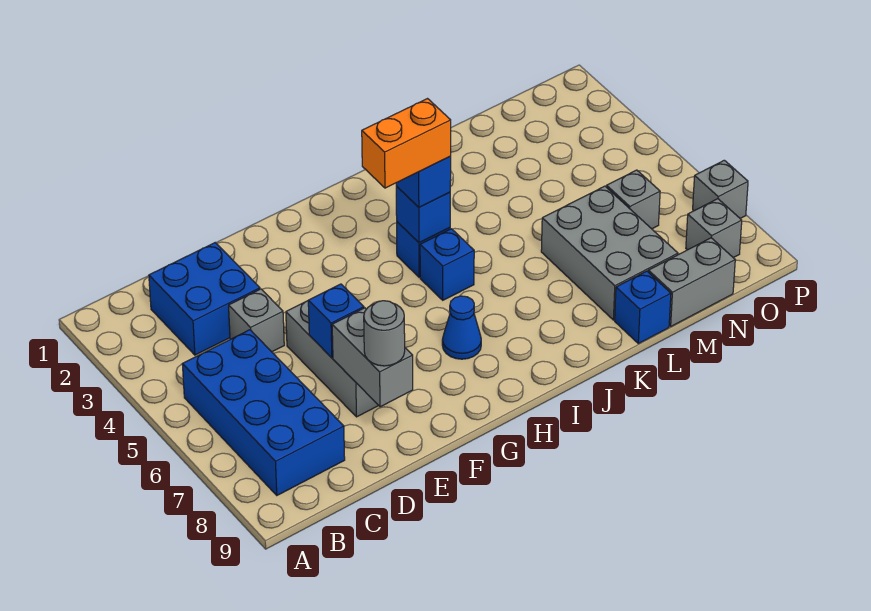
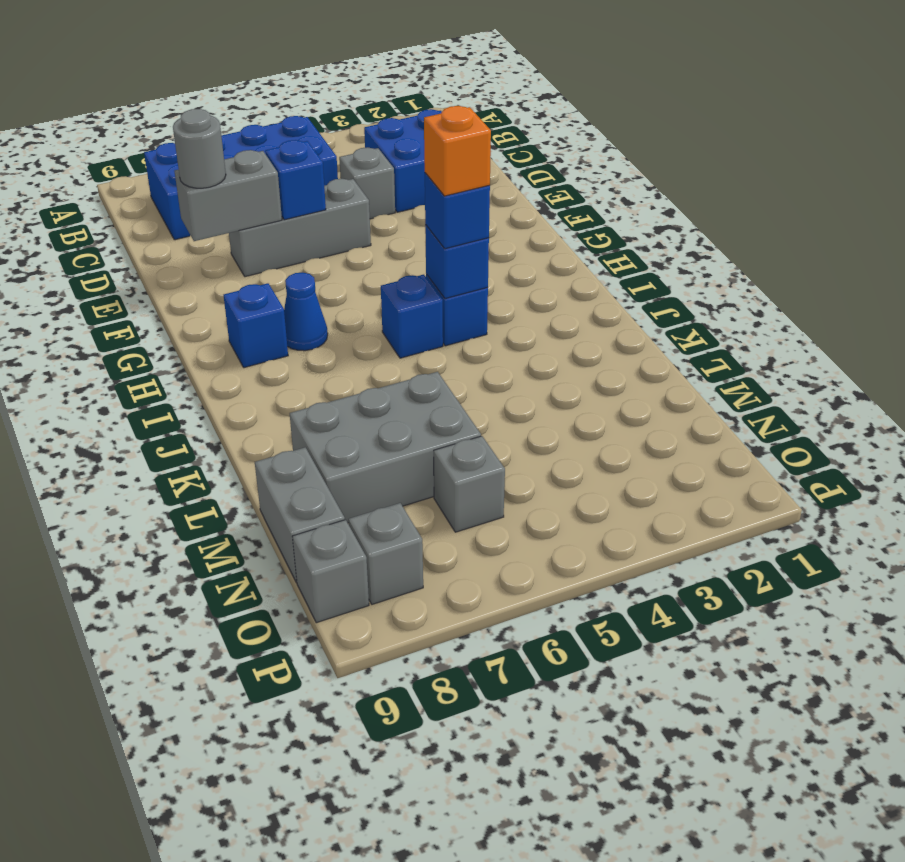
orange brick H4:I4 level 4 -> orange brick I4 level 4
blue brick L9 level 1 -> blue brick H8 level 1
grey brick P7 level 1 -> grey brick O9 level 1

